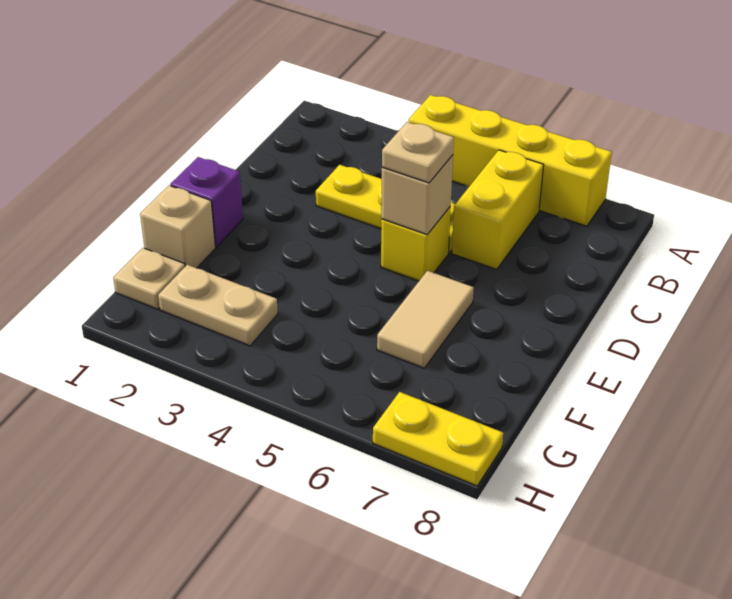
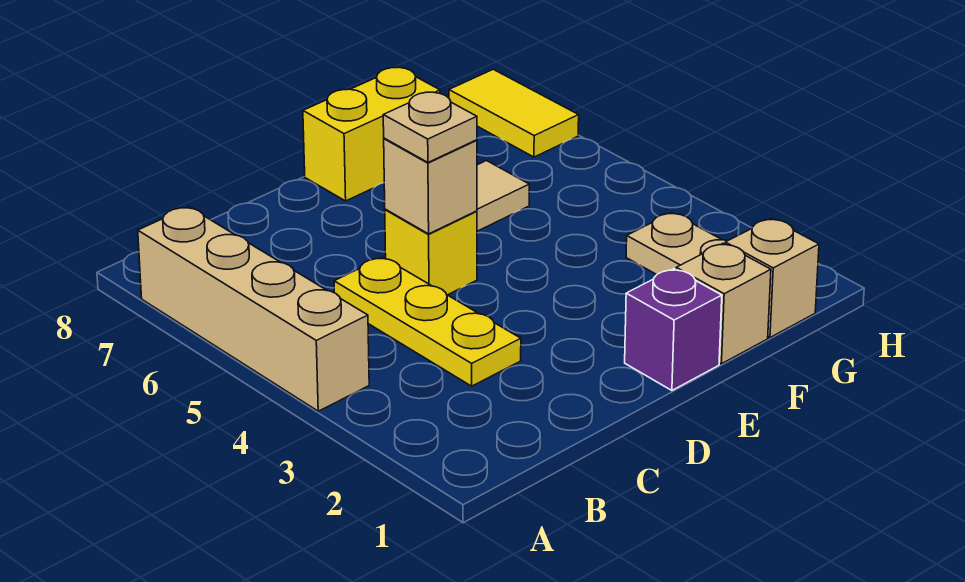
yellow brick A4:A7 level 1 -> tan brick A4:A7 level 1
yellow brick B6:C6 level 1 -> yellow brick E8:F8 level 1
tan plate G1 level 1 -> tan brick G1 level 1
yellow plate H7:H8 level 1 -> yellow tile H7:H8 level 1

